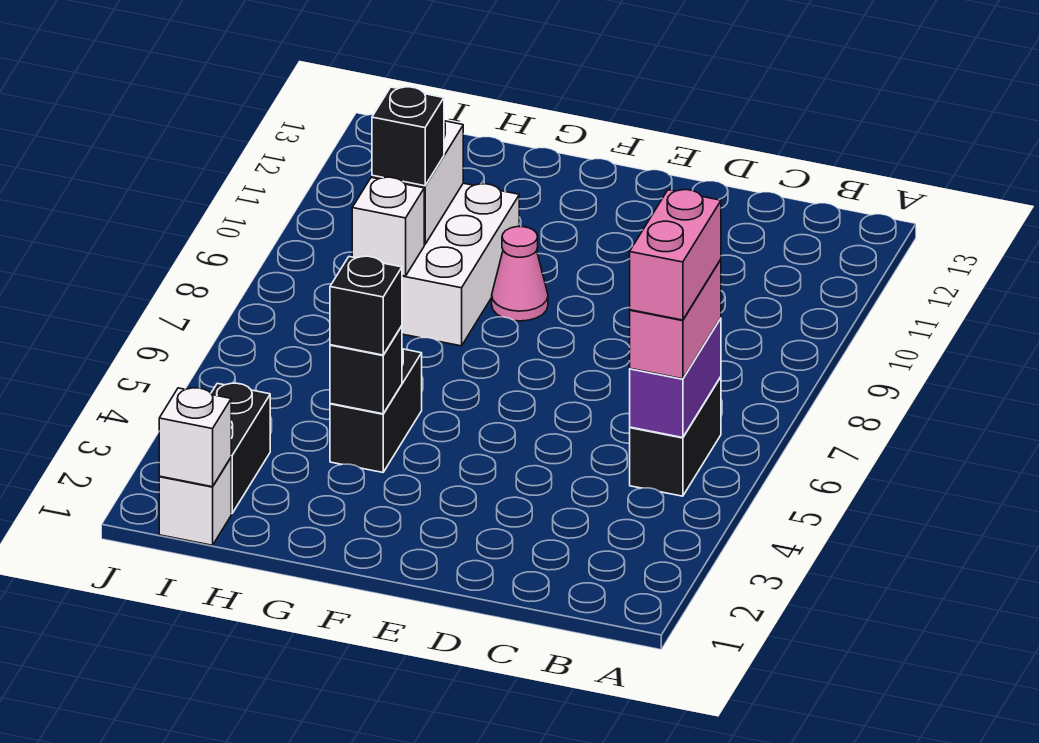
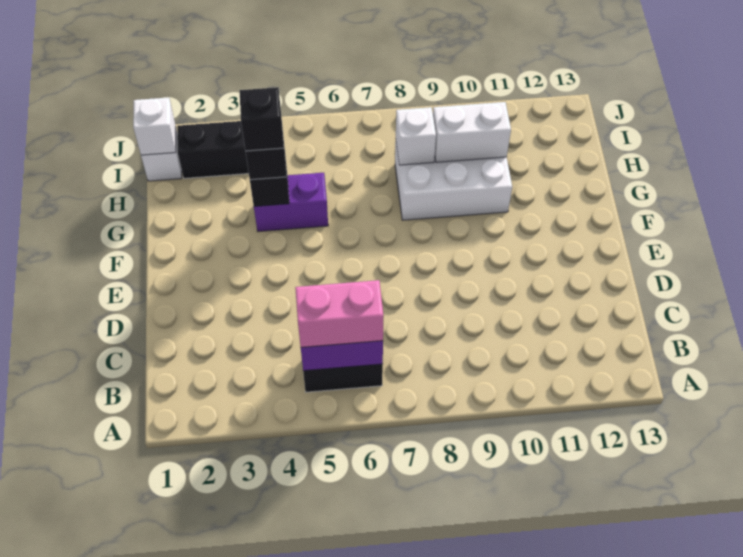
pink brick B5:B6 level 4 -> none
pink cone F9 level 1 -> none
black brick G4:G5 level 1 -> purple brick G4:G5 level 1
black brick H9 level 3 -> black brick G4 level 4

